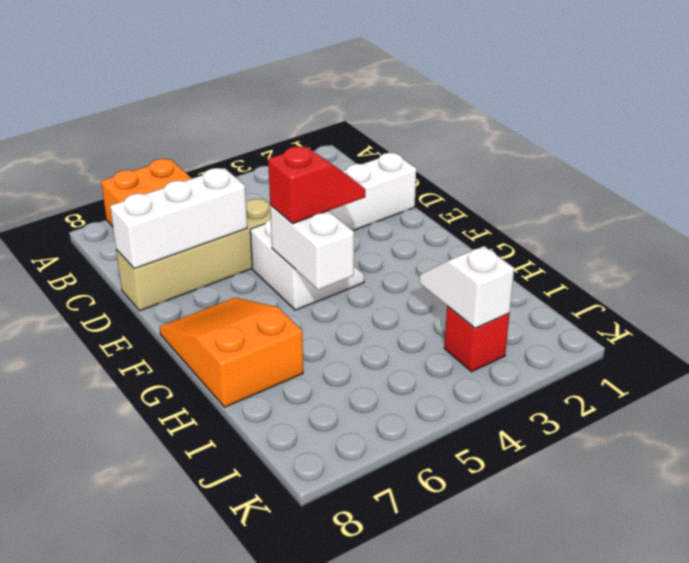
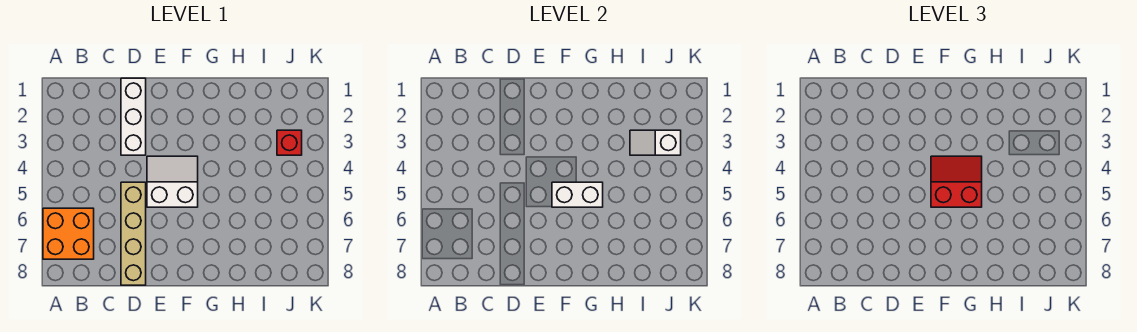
white brick D6:D8 level 2 -> none
red slope F4:F5 level 3 top 5 -> red slope F4:G5 level 3 top 5
orange slope F7:H8 level 1 top H -> none

